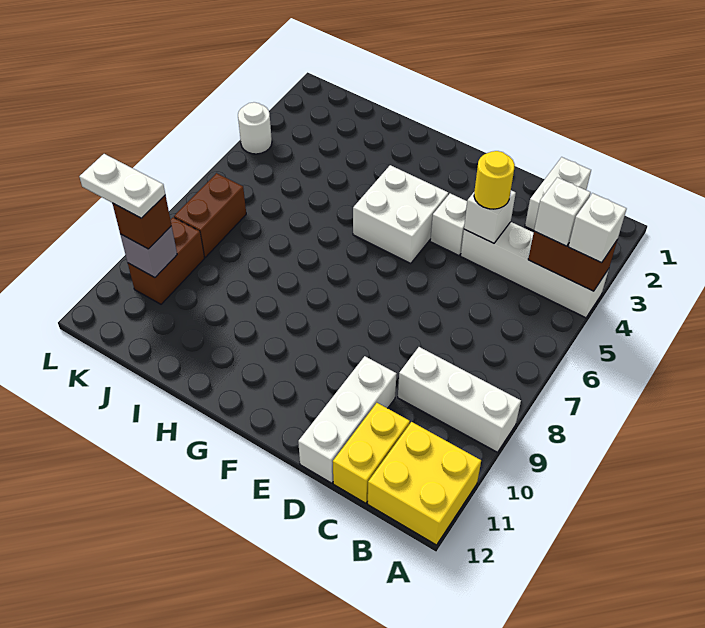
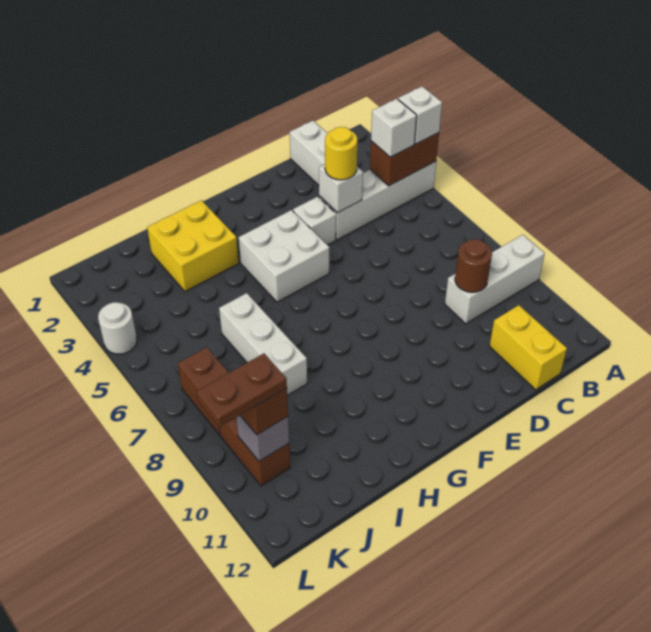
yellow brick A11:B12 level 1 -> yellow brick H2:I3 level 1
none -> brown round brick C9 level 2
white brick D10:D12 level 1 -> white brick I6:I8 level 1
white plate K10:L10 level 4 -> brown plate K10:L10 level 4

